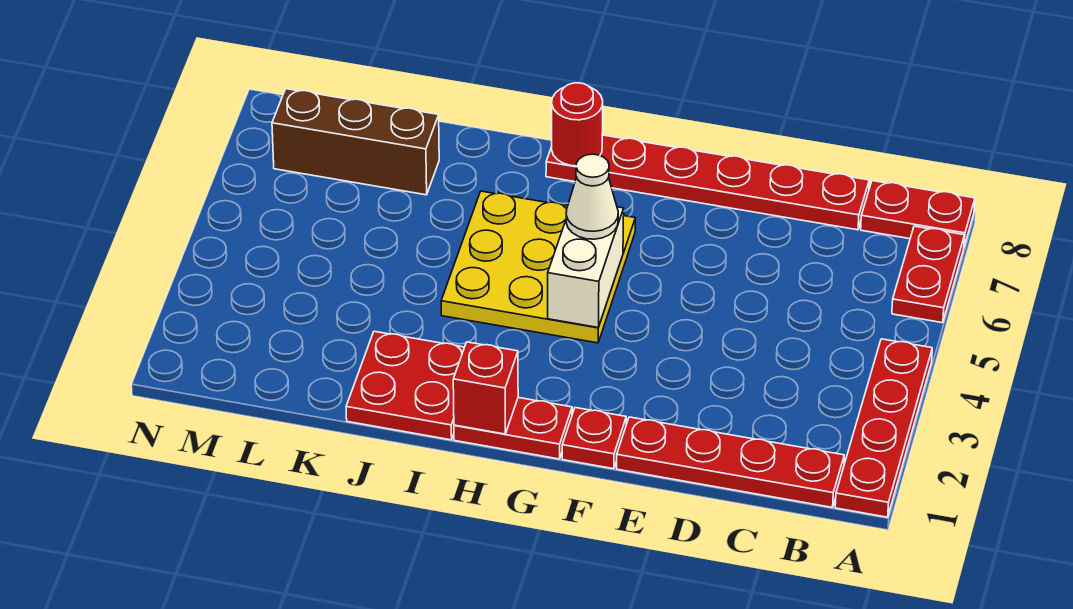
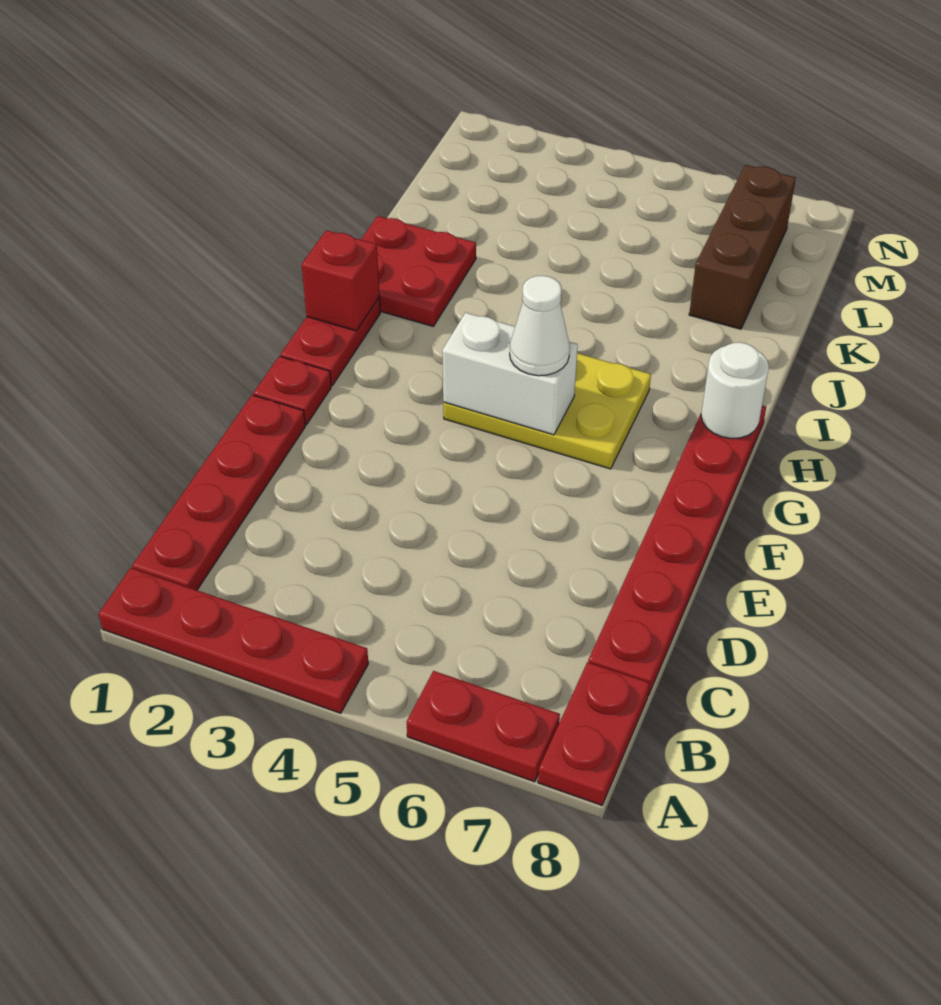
yellow plate G4:I6 level 1 -> yellow plate G4:H6 level 1
red round brick H8 level 2 -> white round brick H8 level 2

